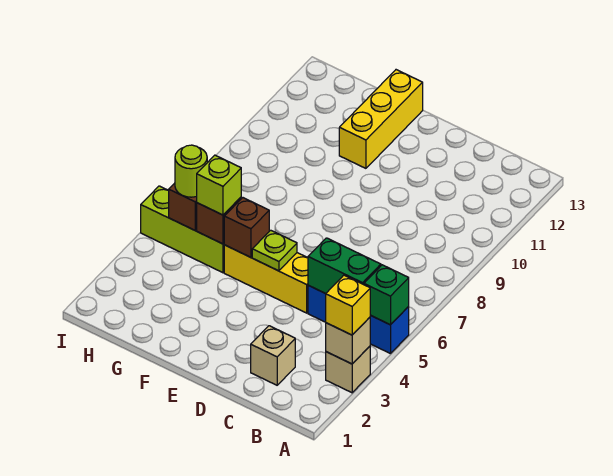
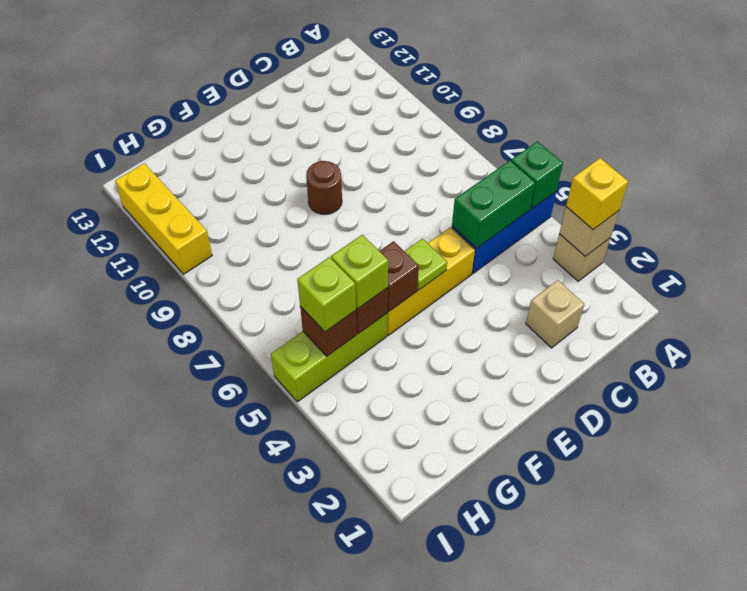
none -> brown round brick E9 level 1
yellow brick F11:F13 level 1 -> yellow brick I10:I12 level 1
lime round brick H5 level 3 -> lime brick H5 level 3

